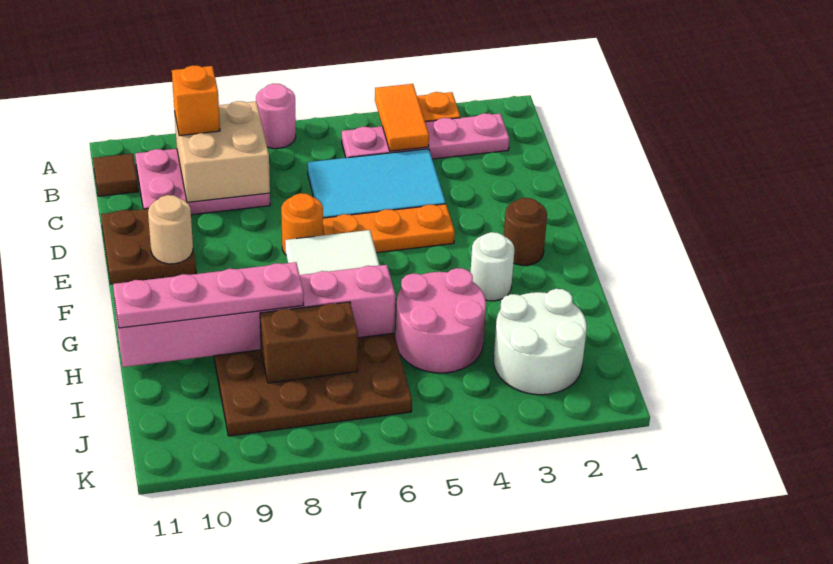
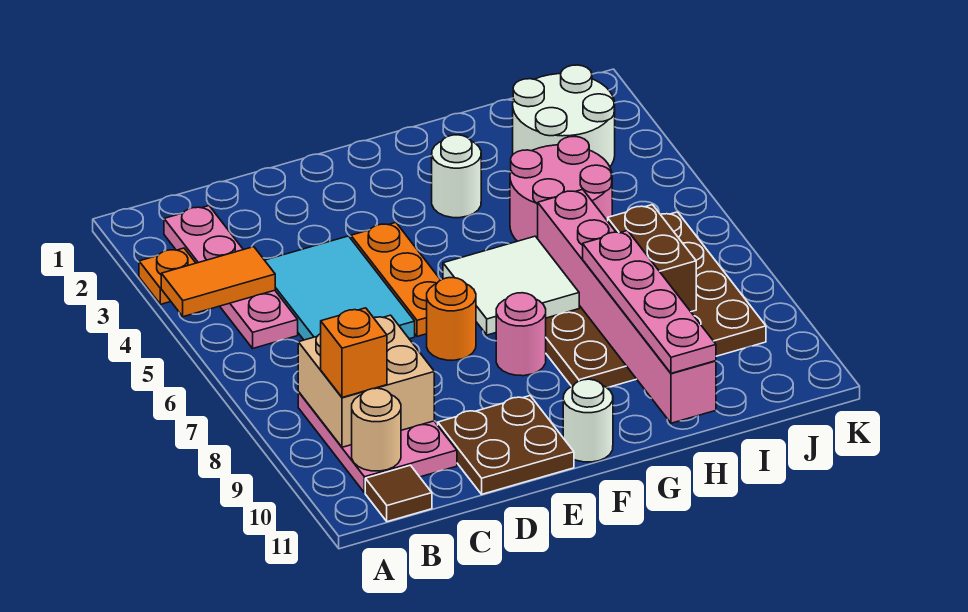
pink round brick A7 level 1 -> pink round brick F8 level 1
tan round brick E10 level 2 -> tan round brick B10 level 2
brown round brick F2 level 1 -> none
none -> white round brick F11 level 1

